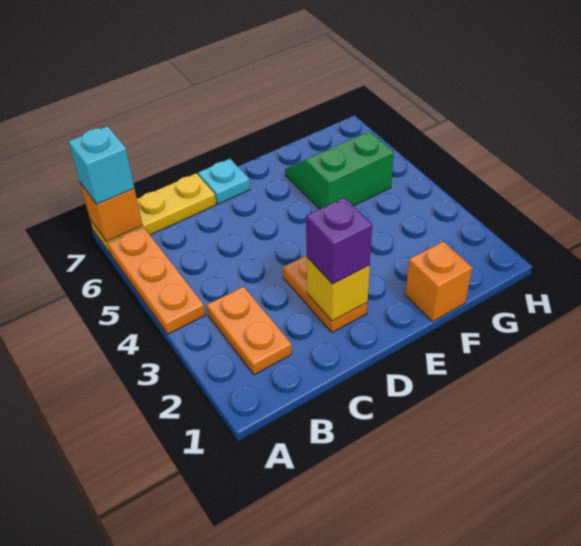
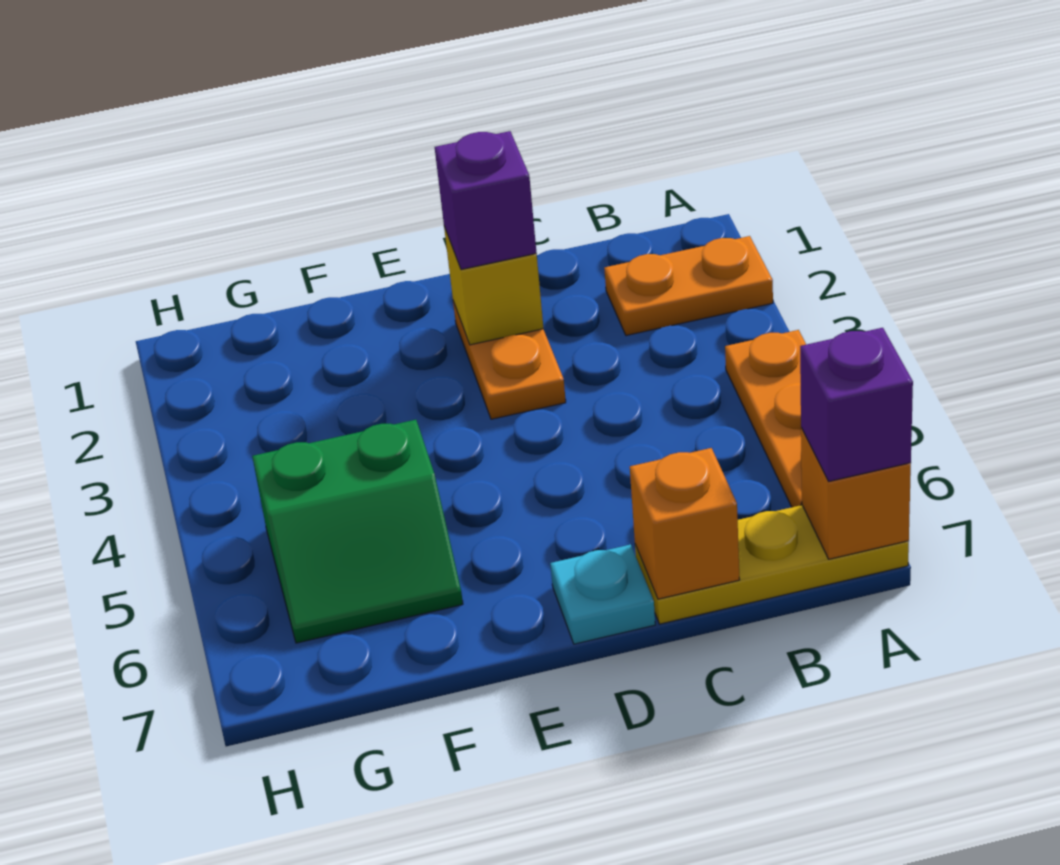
cyan brick A7 level 3 -> purple brick A7 level 3
orange plate B2:B3 level 1 -> orange plate A2:B2 level 1
orange brick F1 level 1 -> orange brick C7 level 2

